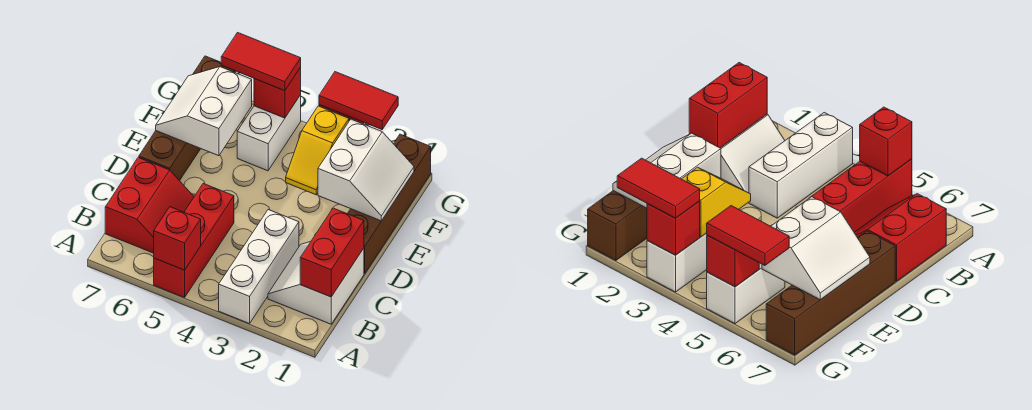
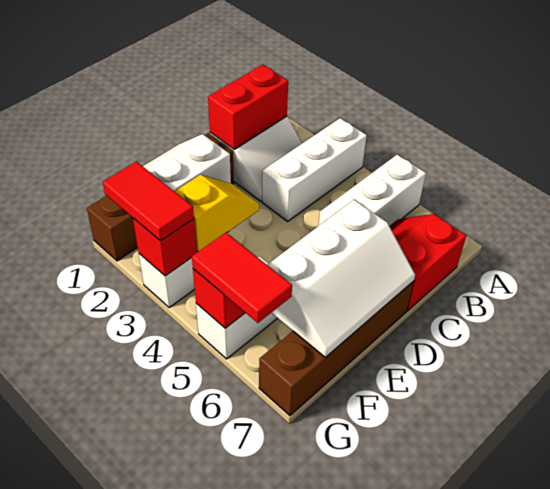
red brick A5:C5 level 1 -> white brick A5:C5 level 1
red brick A5 level 2 -> none
white slope E6:F7 level 2 top 6 -> white slope D6:F7 level 2 top 6

